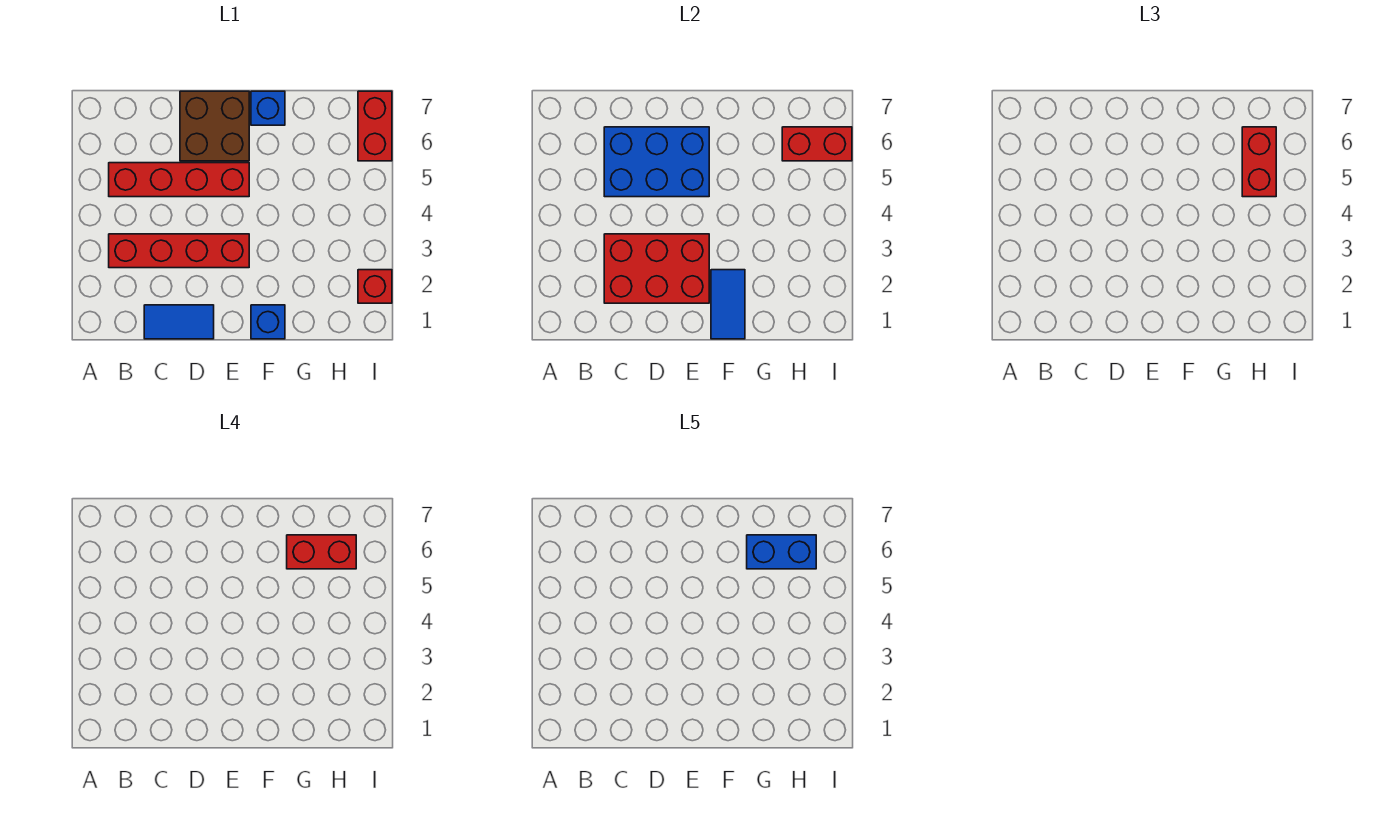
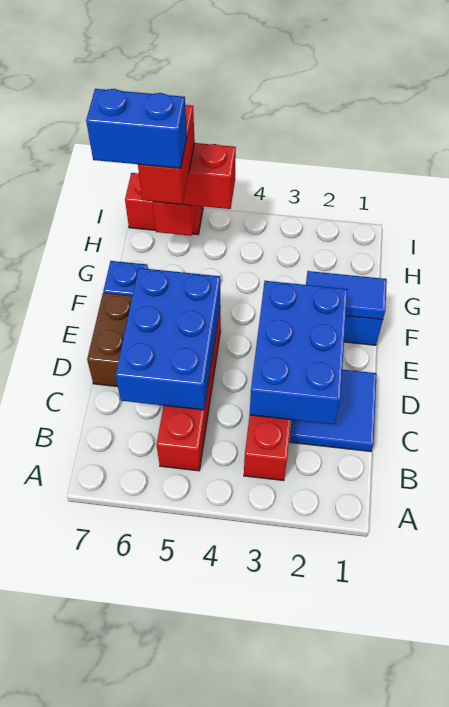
blue tile C1:D1 level 1 -> blue tile C1:D2 level 1
red brick C2:E3 level 2 -> blue brick C2:E3 level 2
blue brick G6:H6 level 5 -> blue brick G6:G7 level 5
red brick I2 level 1 -> none

